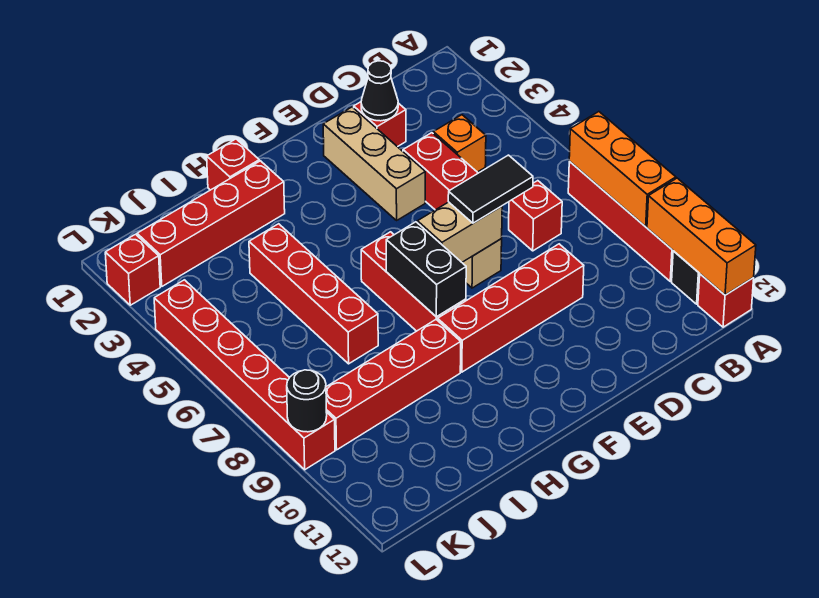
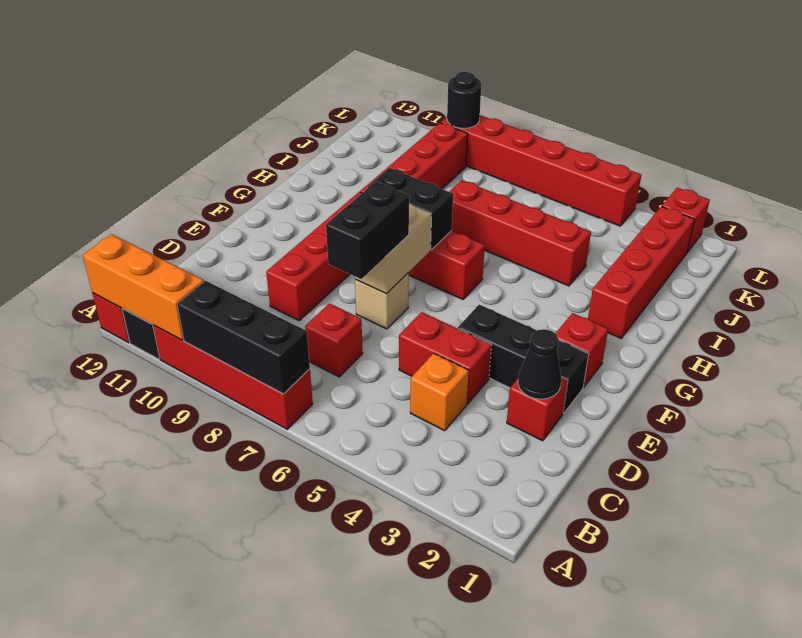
orange brick A7:A9 level 2 -> black brick A7:A9 level 2
black tile D7:E7 level 3 -> black brick D7:E7 level 3
tan brick E2:E4 level 1 -> black brick E2:E4 level 1
red brick H1 level 1 -> red brick F2 level 1

